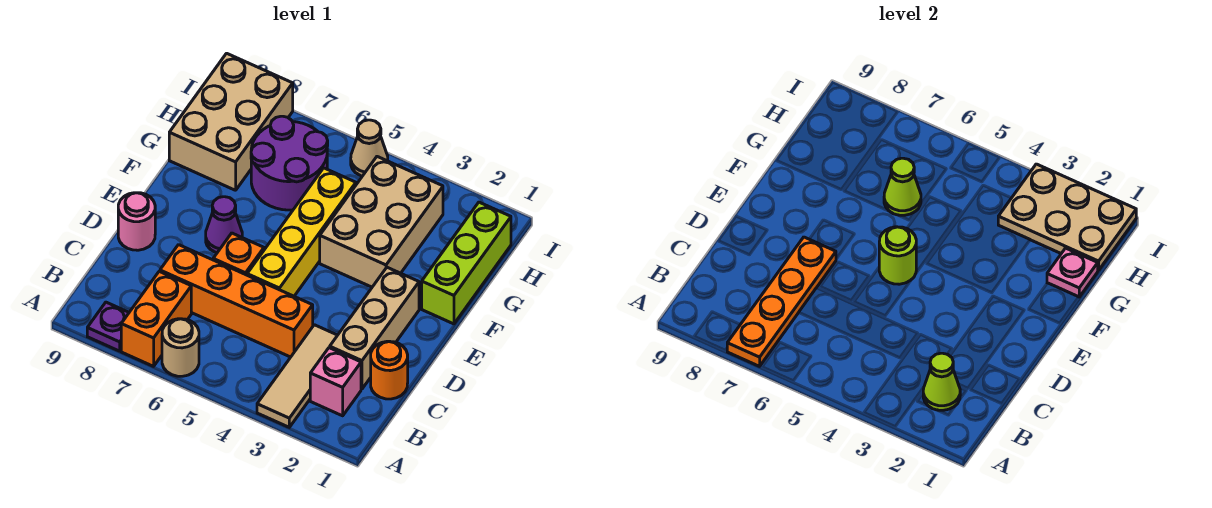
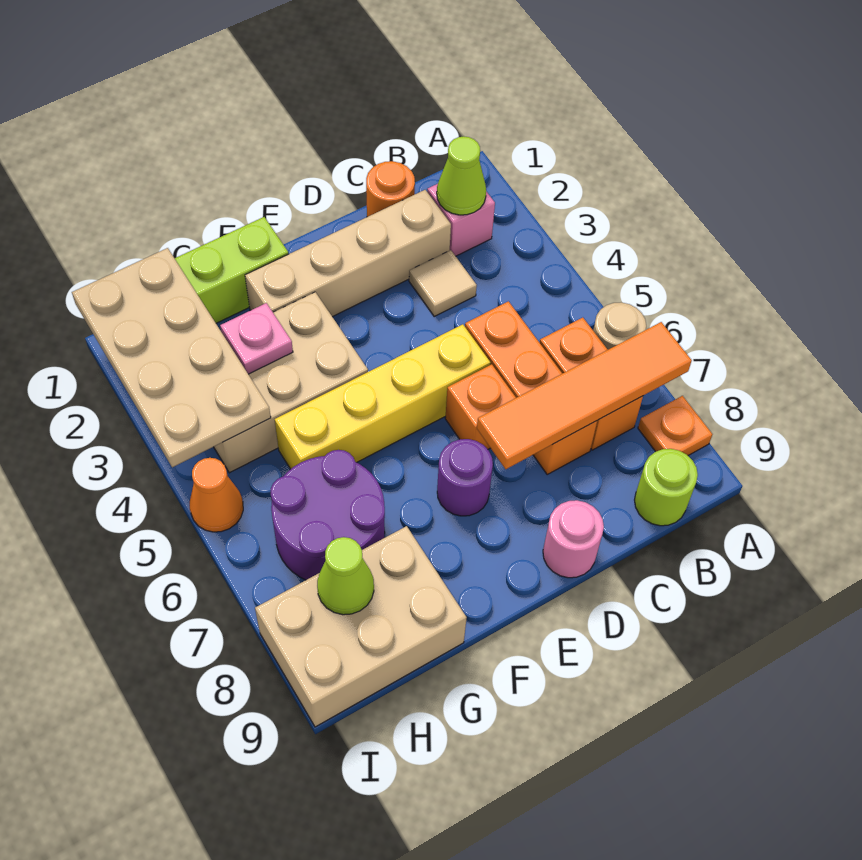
tan tile A3:C3 level 1 -> tan tile C3 level 1
orange brick A7:B7 level 1 -> orange brick B6:B7 level 1
orange plate A7:D7 level 2 -> orange tile A7:D7 level 2
purple plate A8 level 1 -> orange plate A8 level 1
tan brick C2:E2 level 1 -> tan brick C2:F2 level 1
orange brick C4:C7 level 1 -> orange brick C5:C7 level 1
lime round brick E5 level 2 -> lime round brick B9 level 1
purple cone E7 level 1 -> purple round brick E7 level 1
pink plate G1 level 2 -> pink plate G3 level 2
lime cone G6 level 2 -> lime cone H8 level 2
tan plate H1:I3 level 2 -> tan plate H1:I4 level 2
tan cone I5 level 1 -> orange cone I5 level 1

